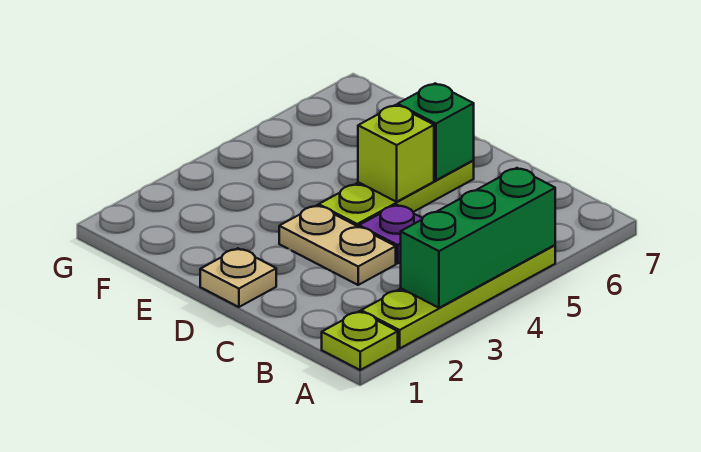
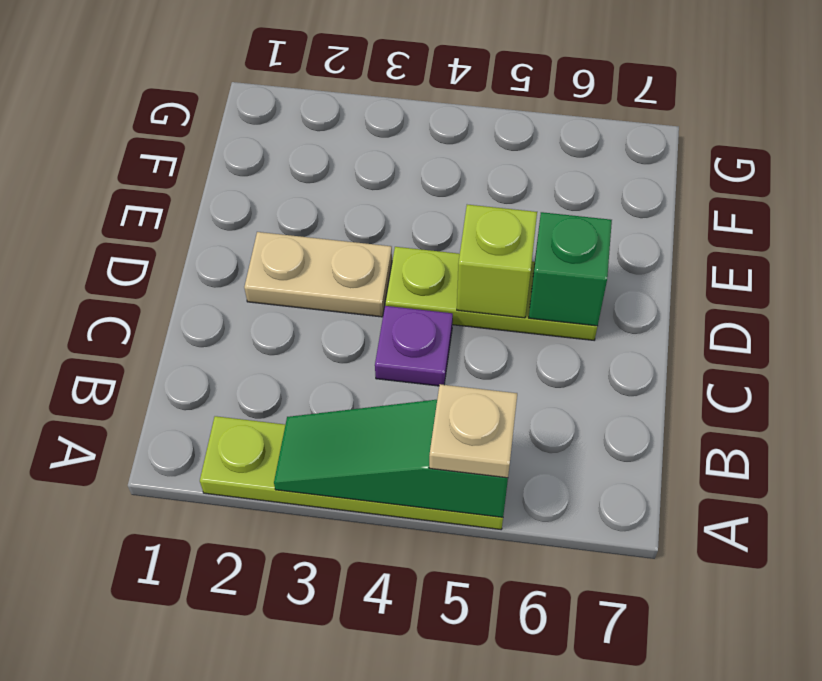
lime plate A1 level 1 -> none
green brick A3:A5 level 2 -> green slope A3:A5 level 2 top 5
tan plate C3:D3 level 1 -> tan plate D2:D3 level 1
tan plate D1 level 1 -> tan plate A5 level 3

